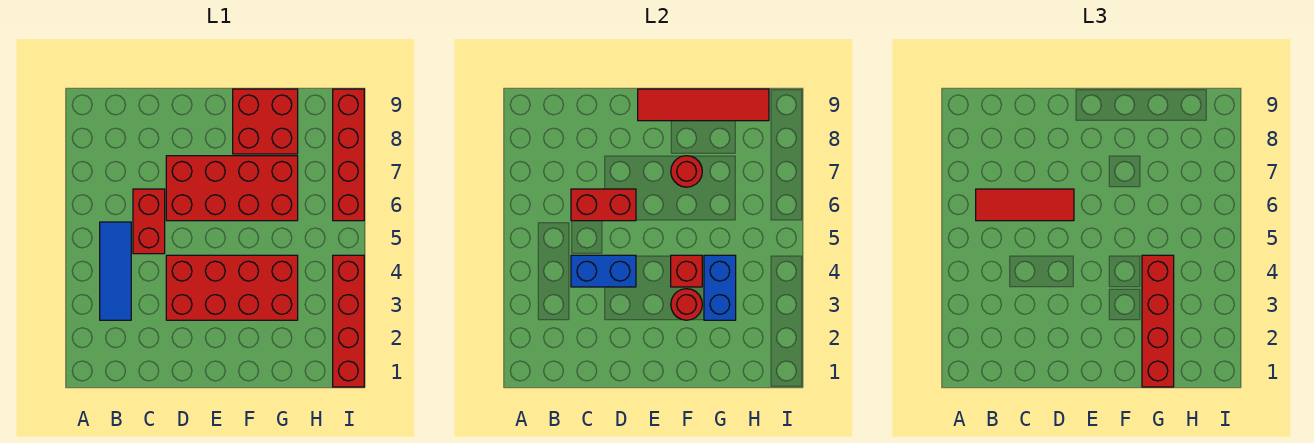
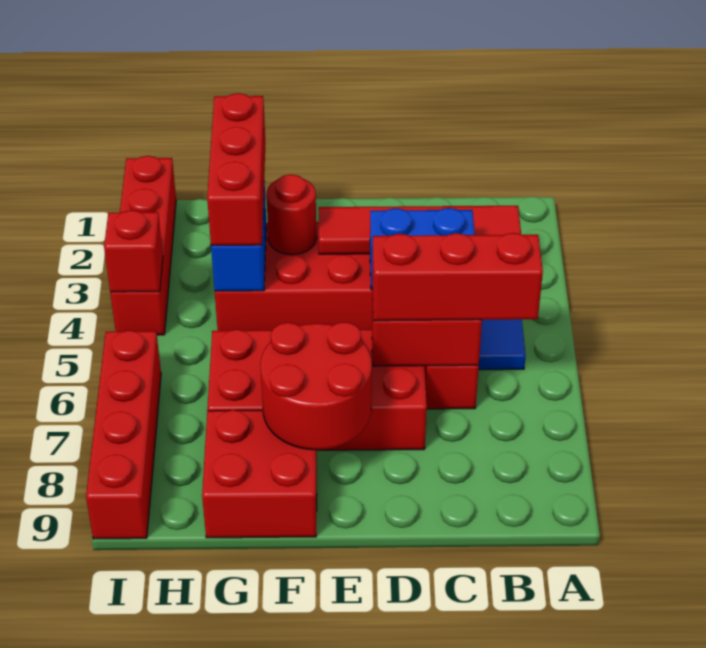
red tile B6:D6 level 3 -> red brick B6:D6 level 3
red tile E9:H9 level 2 -> red tile B3:E3 level 2
red brick F4 level 2 -> red brick I4 level 2
red round brick F7 level 2 -> red round brick E7:F8 level 2
red brick G1:G4 level 3 -> red brick G2:G4 level 3

